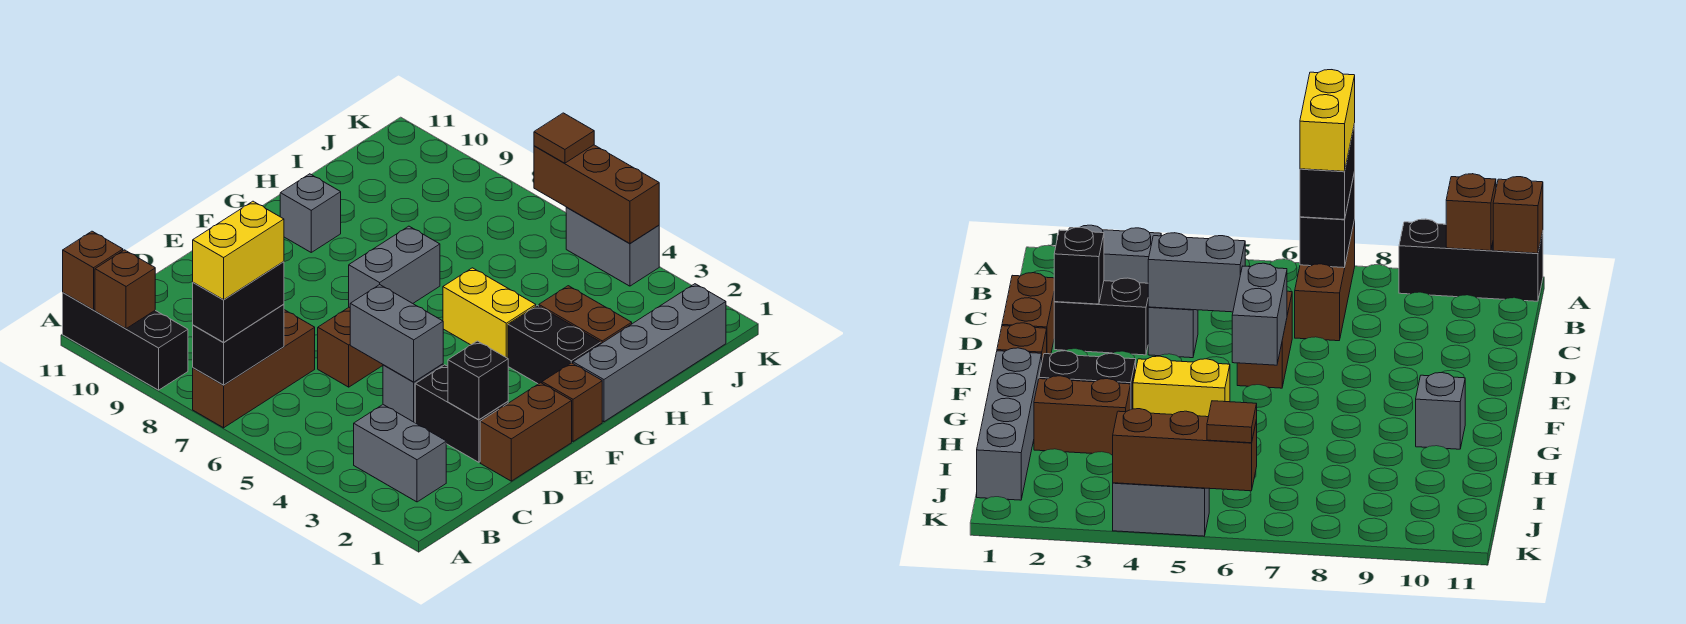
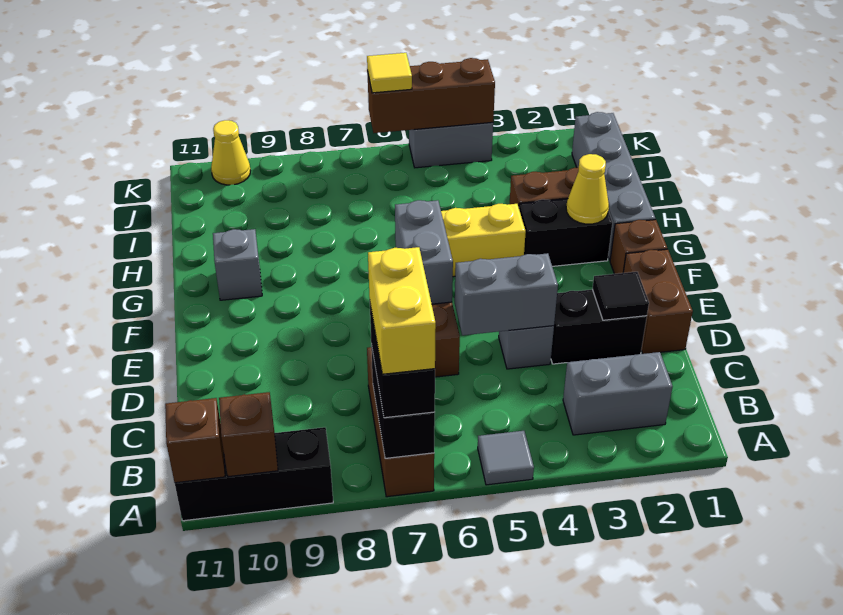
none -> grey tile A5 level 1
black brick D2 level 2 -> black tile D2 level 2
none -> yellow cone G2 level 2
brown tile K6 level 3 -> yellow tile K6 level 3
none -> yellow cone K10 level 1

